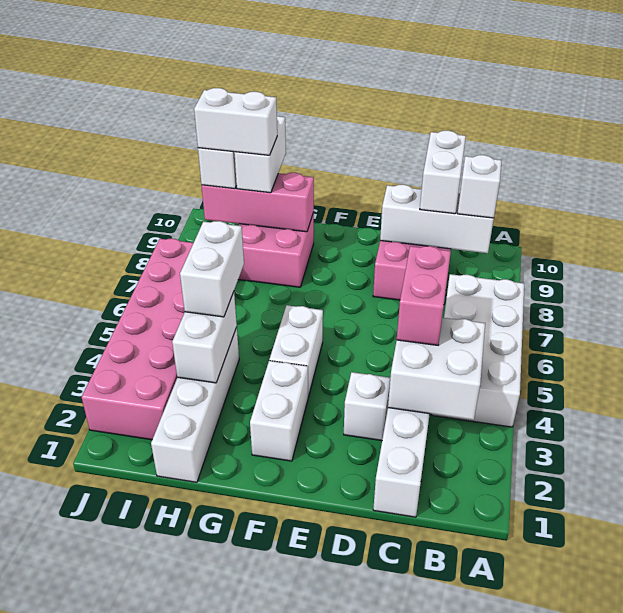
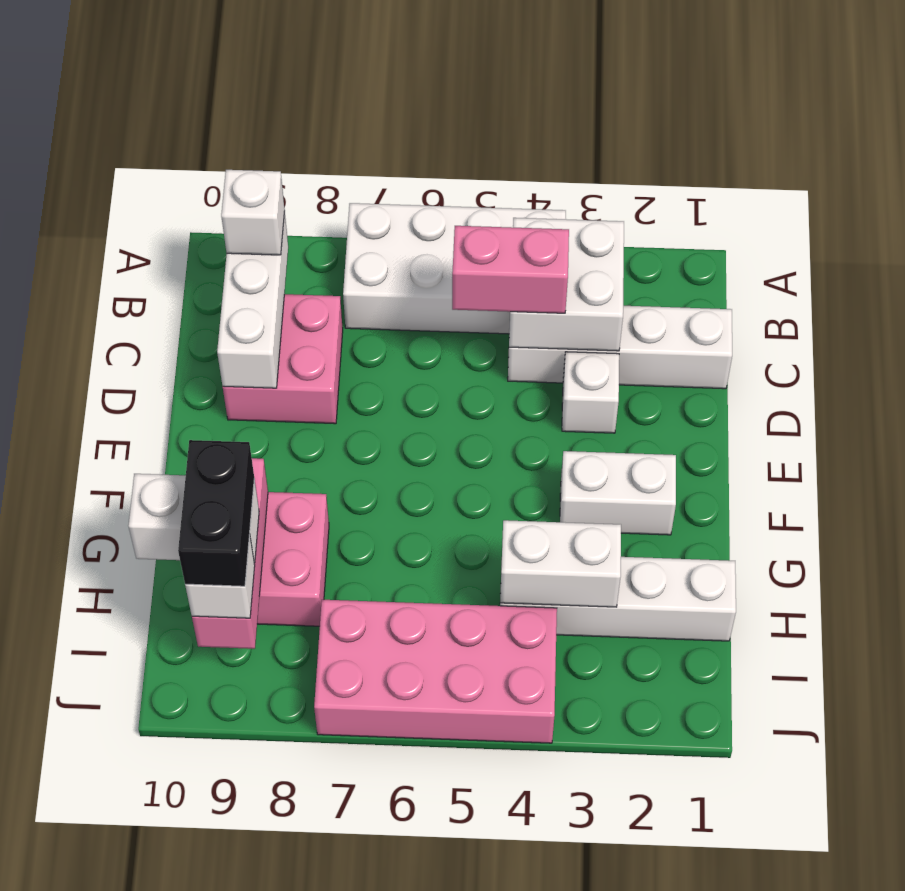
white brick C9:C10 level 3 -> none
white brick F4:F5 level 1 -> none
white brick H4:H5 level 3 -> none
white brick H9:I9 level 4 -> black brick H9:I9 level 4
pink brick I2:J7 level 1 -> pink brick I4:J7 level 1

